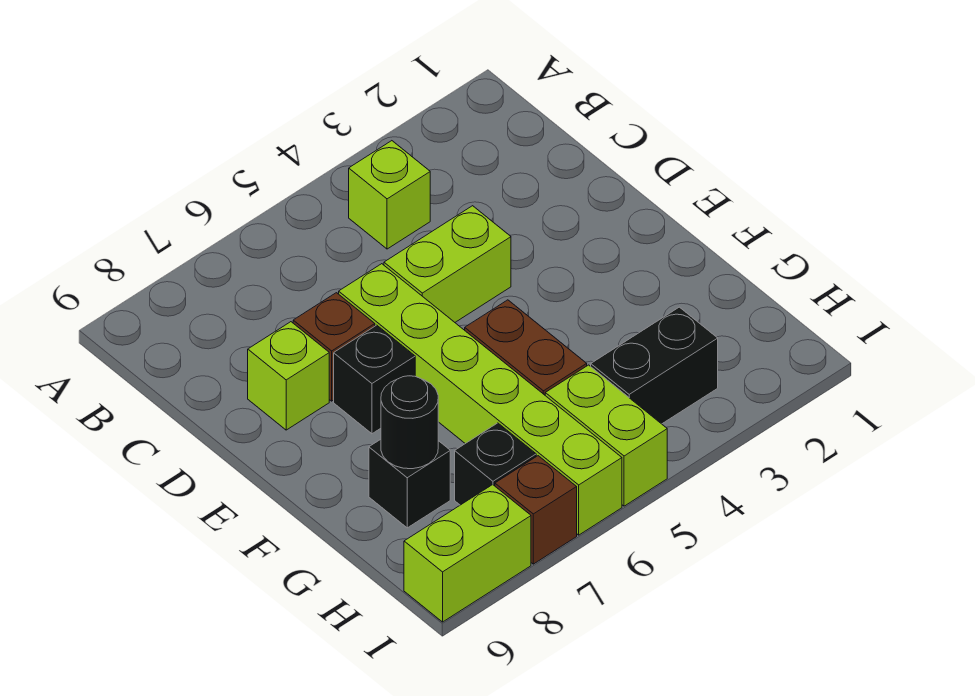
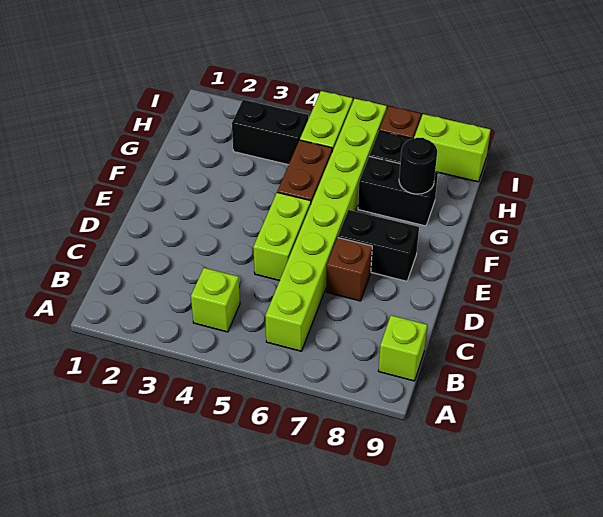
lime brick D4:D5 level 1 -> lime brick D5:E5 level 1
lime brick D6:I6 level 1 -> lime brick B6:I6 level 1
lime brick D8 level 1 -> lime brick B9 level 1
black brick E7 level 1 -> black brick E7:E8 level 1
black brick G8 level 1 -> black brick G7:G8 level 1

